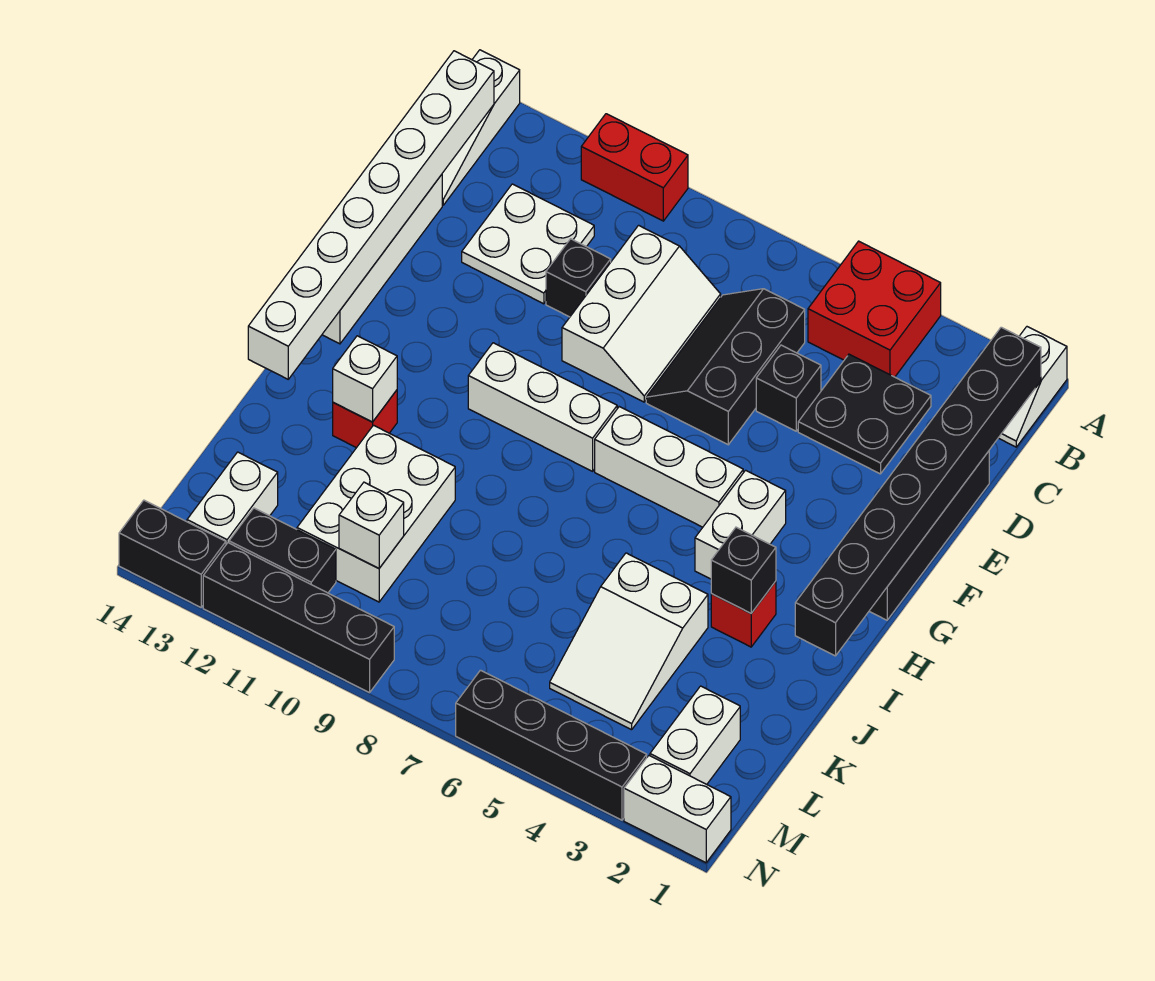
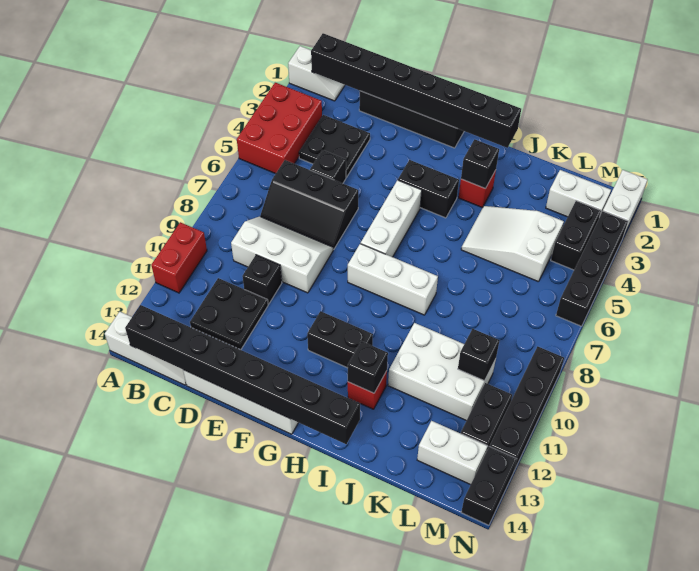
red brick A4:B5 level 1 -> red brick A3:B5 level 1
white brick B14:I14 level 2 -> black brick B14:I14 level 2
white plate C11:D12 level 1 -> black plate C11:D12 level 1
white brick G4:H4 level 1 -> black brick G4:H4 level 1
white brick G8:G10 level 1 -> white brick G8:I8 level 1
none -> black brick G11:H11 level 1
white brick I12 level 2 -> black brick I12 level 2
white slope J4:L5 level 1 top J -> white slope J4:L5 level 1 top L
white brick L10 level 2 -> black brick L10 level 2
none -> black brick M3:M4 level 1

